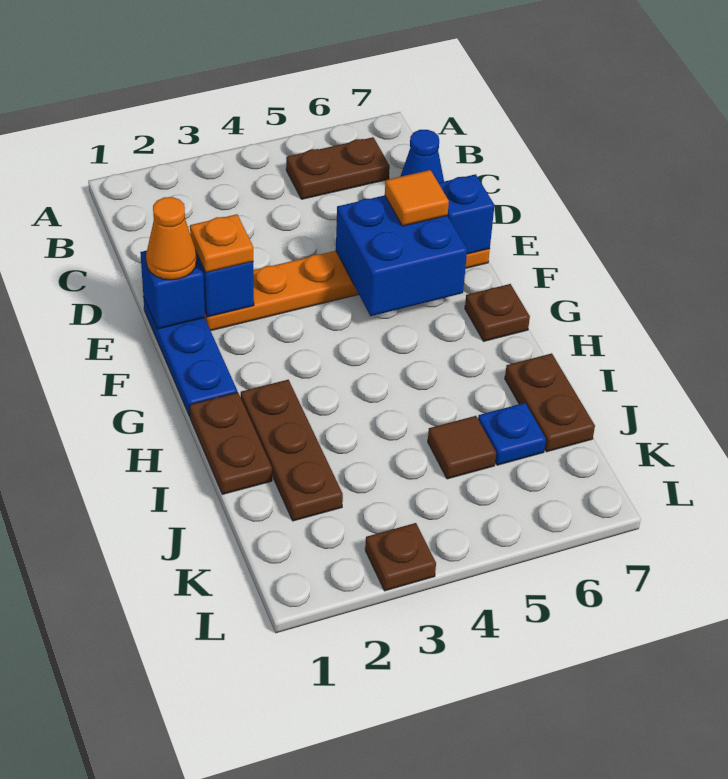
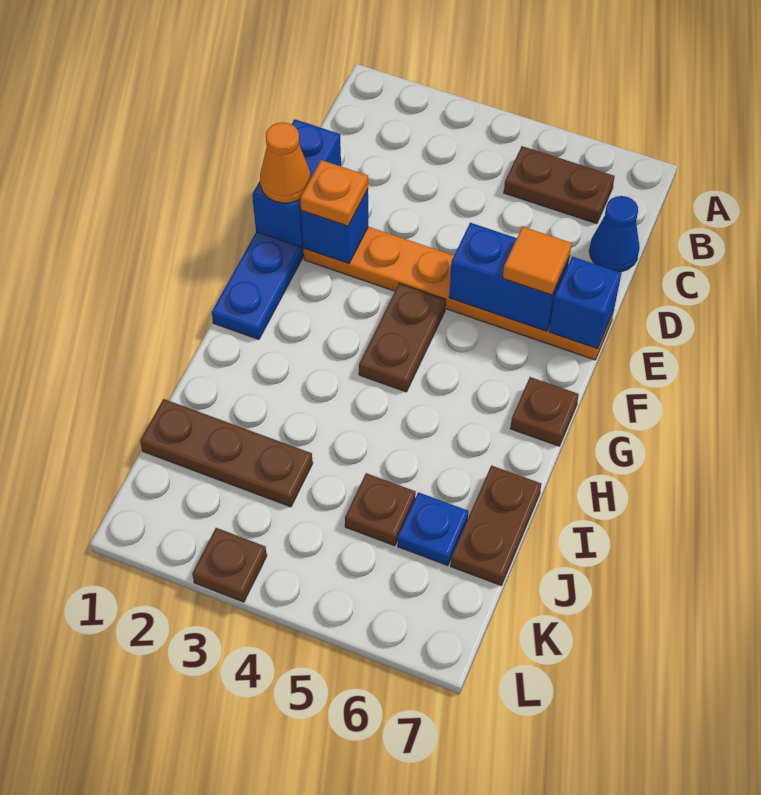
blue brick E1 level 2 -> blue brick D1:E1 level 2
blue brick E5:F6 level 2 -> blue brick E5:E6 level 2
brown plate H1:I1 level 1 -> brown plate F4:G4 level 1
brown plate H2:J2 level 1 -> brown plate J1:J3 level 1
brown tile J5 level 1 -> brown plate J5 level 1

